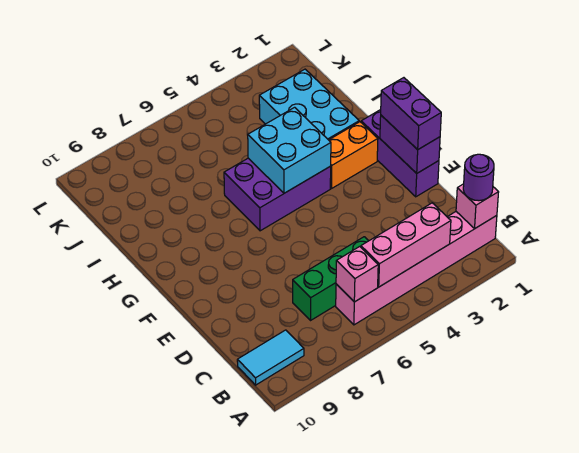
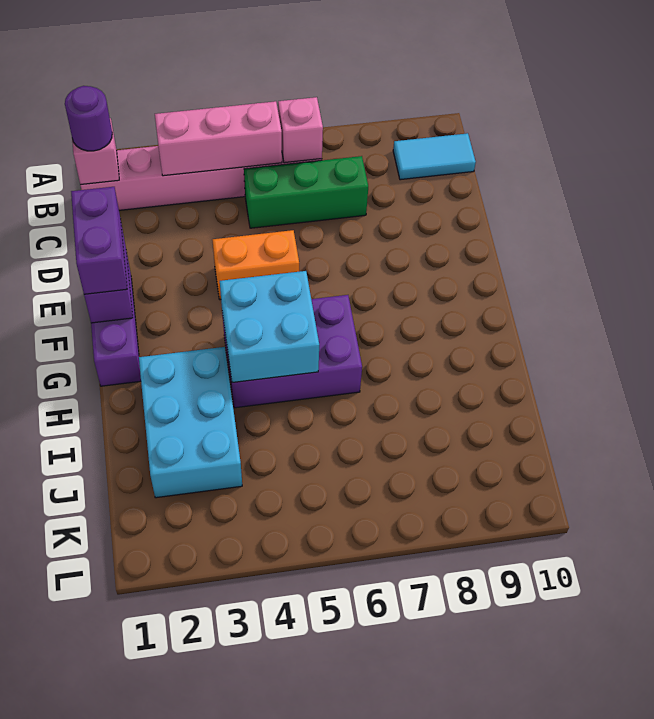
orange brick G2:G3 level 1 -> orange brick E4:E5 level 1

